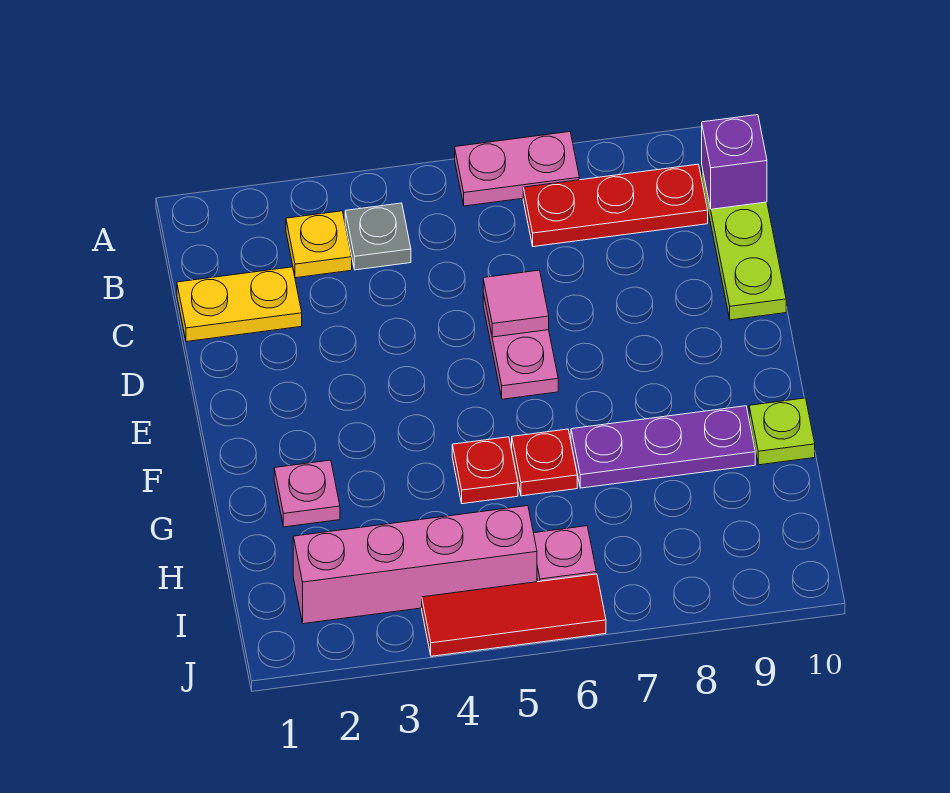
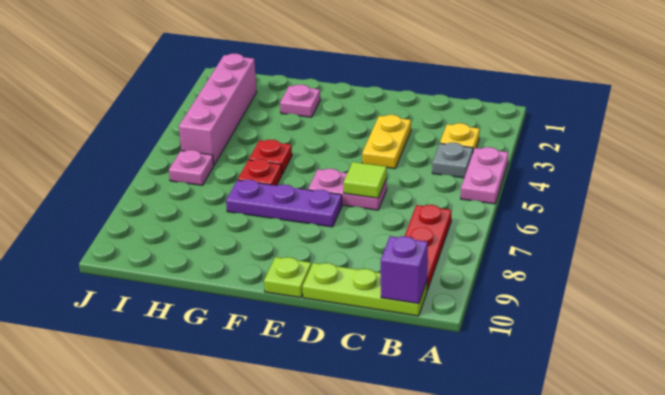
pink plate A6:A7 level 1 -> pink plate A4:A5 level 1
yellow plate C1:C2 level 1 -> yellow plate D3:D4 level 1
pink tile D6 level 2 -> lime tile D6 level 2
purple plate G7:G9 level 1 -> purple plate E7:G7 level 1
lime plate G10 level 1 -> lime plate E10 level 1
red tile J4:J6 level 1 -> none

